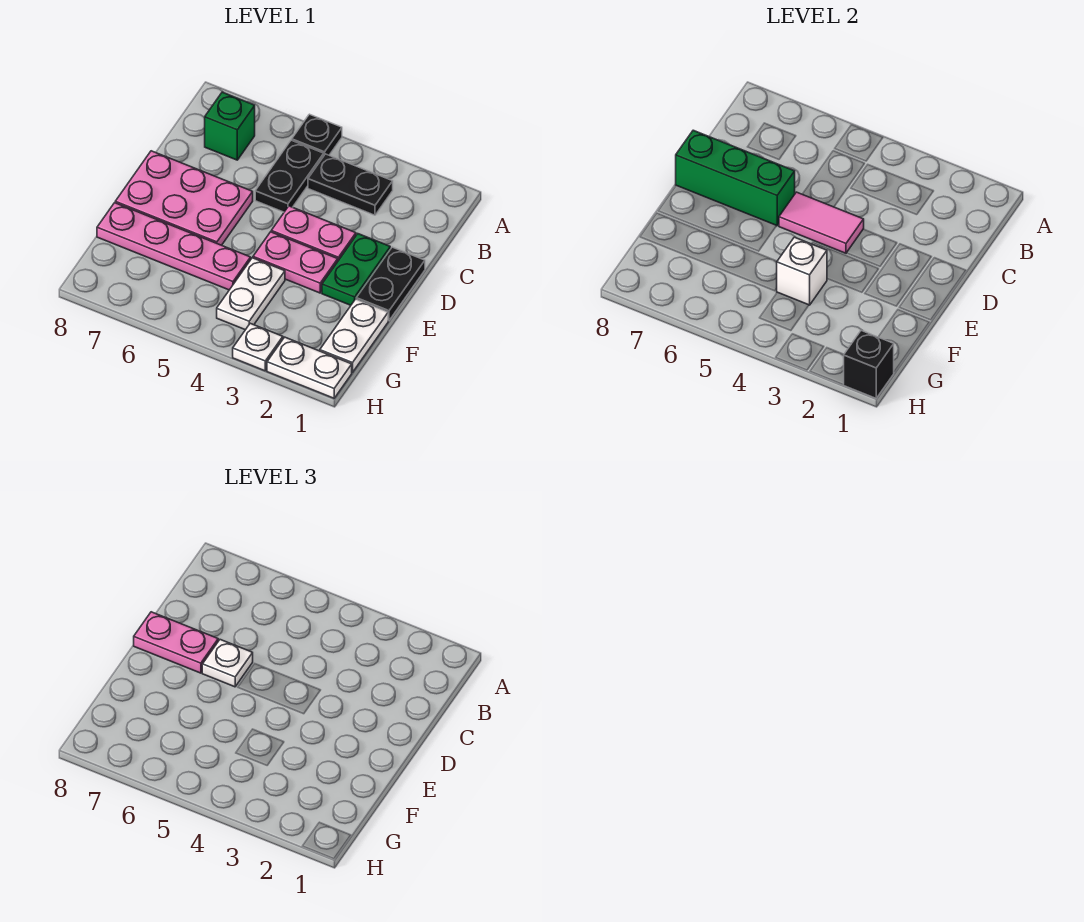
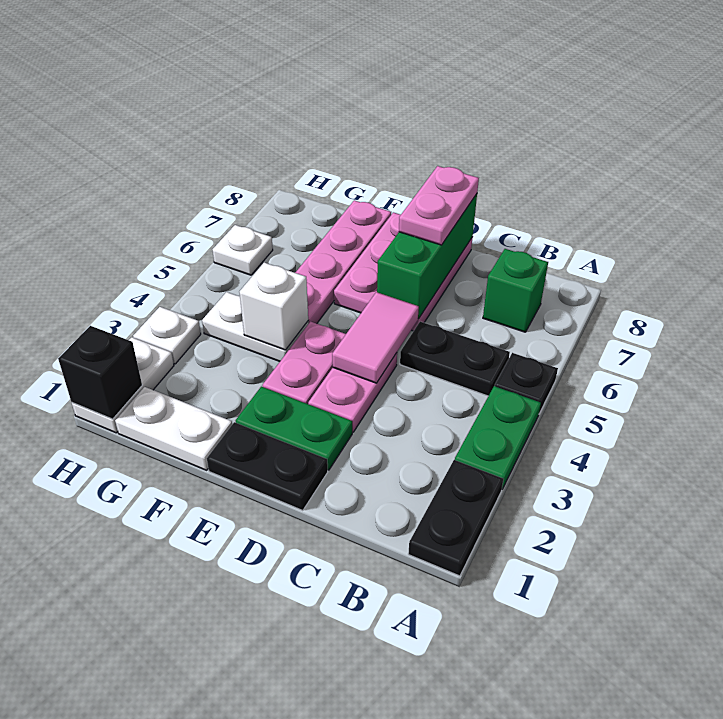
none -> green plate A3:A4 level 1
black plate B3:B4 level 1 -> black plate A1:A2 level 1
white plate D6 level 3 -> white plate H6 level 1

